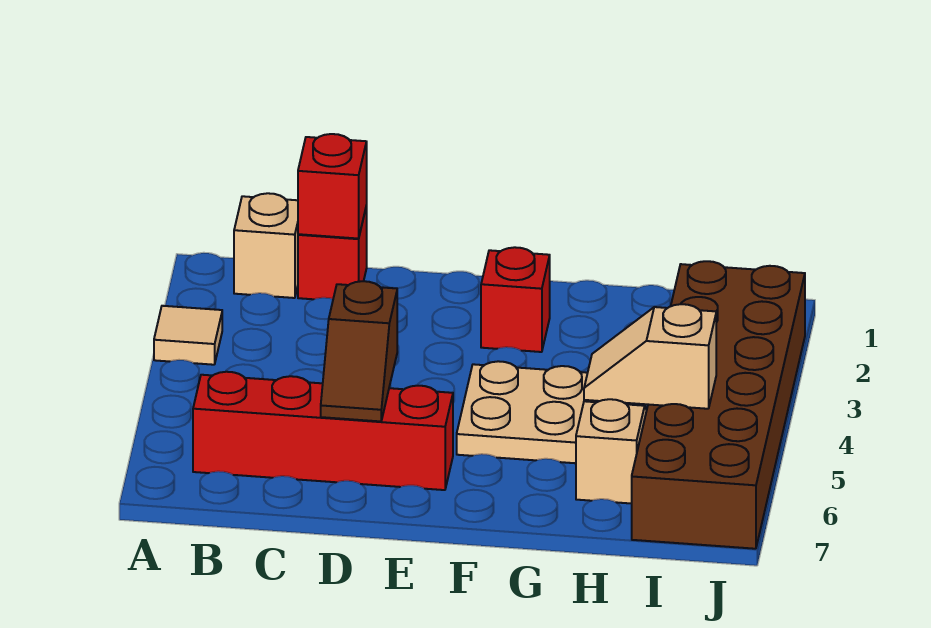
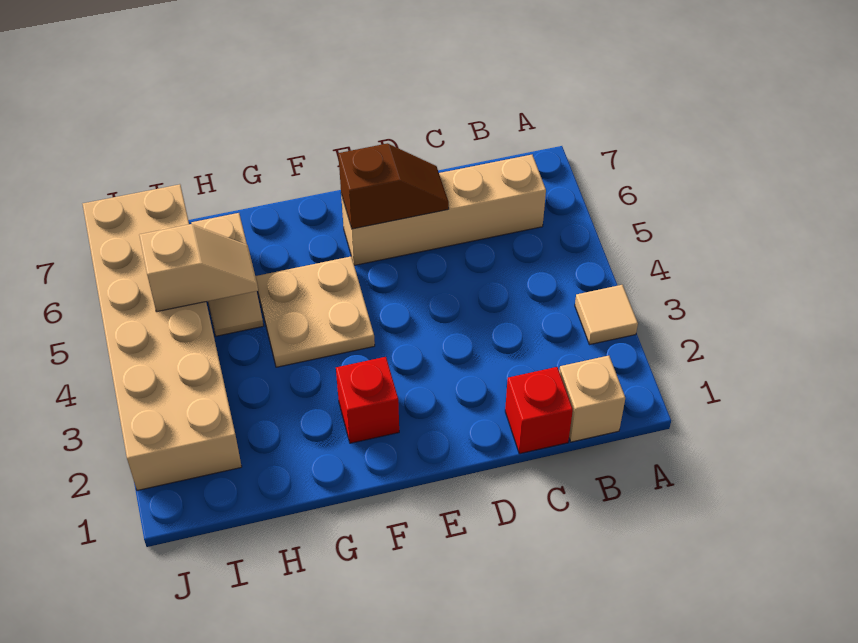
red brick B6:E6 level 1 -> tan brick B6:E6 level 1
red brick C1 level 2 -> none
brown slope D5:D6 level 2 top 5 -> brown slope D6:E6 level 2 top E
brown brick I2:J7 level 1 -> tan brick I2:J7 level 1

